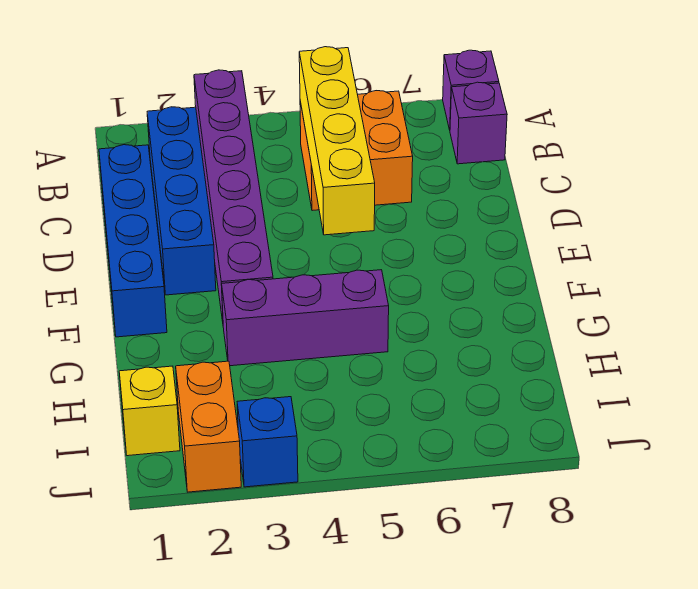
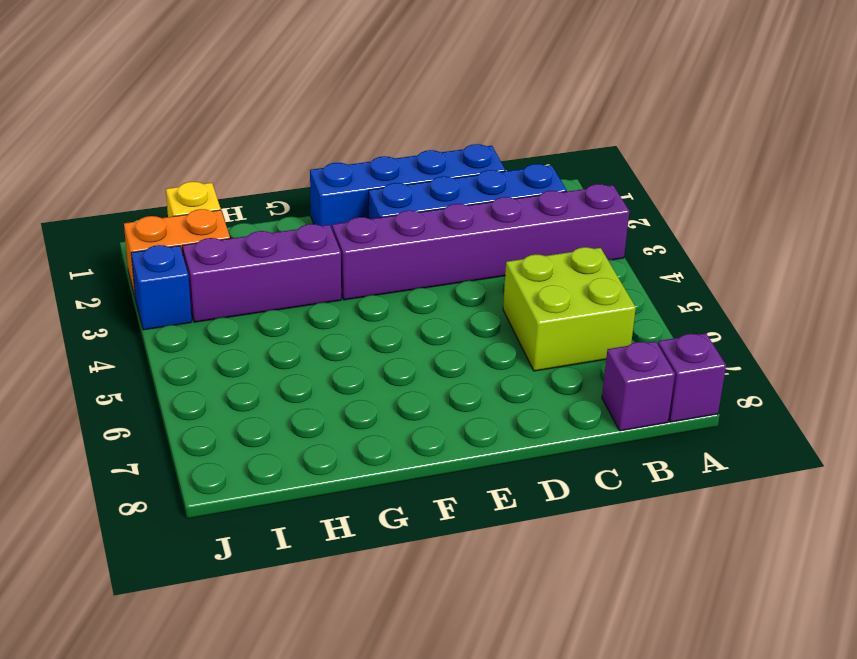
orange brick B5:C6 level 1 -> lime brick B5:C6 level 1
yellow brick B5:E5 level 2 -> none
purple brick G3:G5 level 1 -> purple brick G3:I3 level 1

